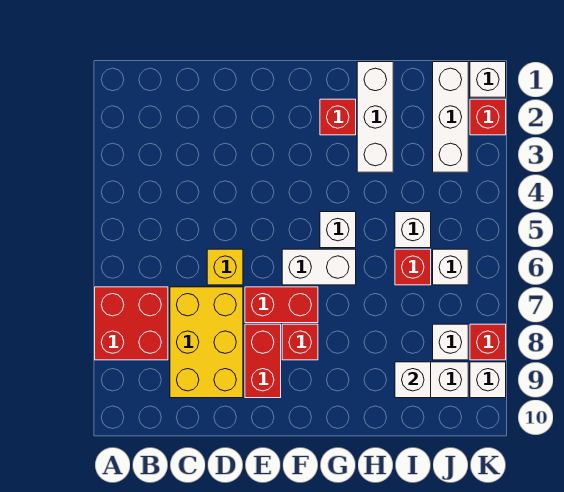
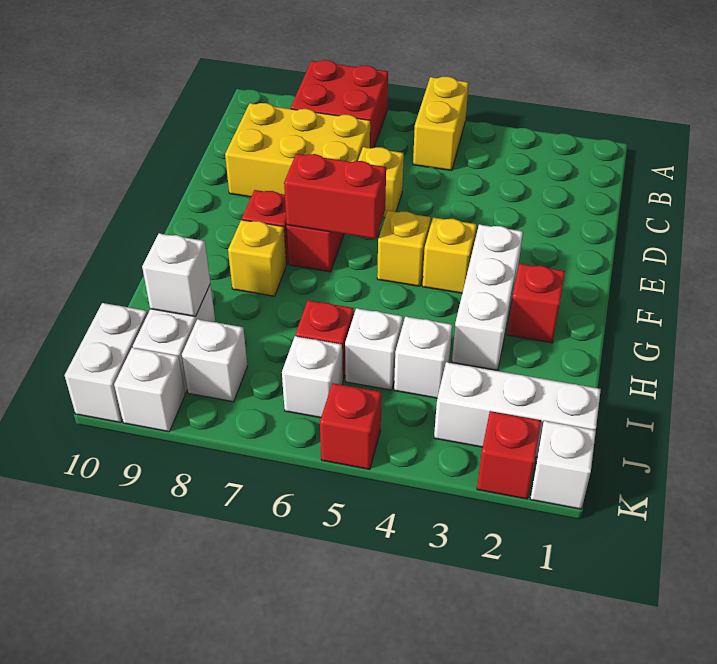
none -> yellow brick A5:B5 level 1
red brick E8:E9 level 1 -> red brick F6:F7 level 2
none -> yellow brick F4 level 1
none -> yellow brick F5 level 1
white brick F6:G6 level 1 -> white brick J10:K10 level 1
white brick G5 level 1 -> white brick I4 level 1
none -> yellow brick G8 level 1
white brick H1:H3 level 1 -> white brick F3:H3 level 1
red brick K8 level 1 -> red brick K5 level 1

